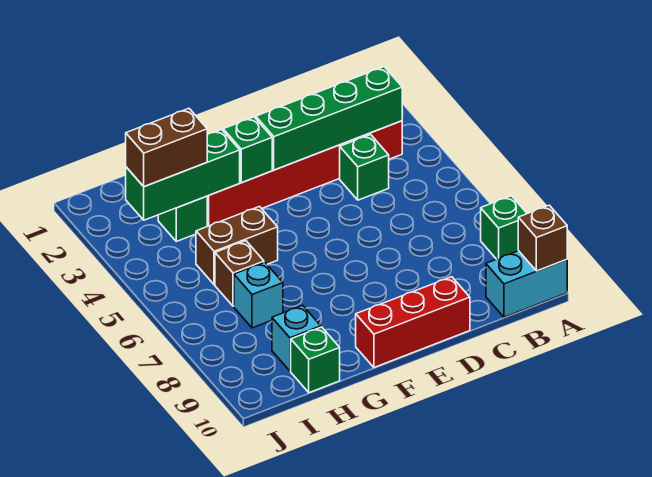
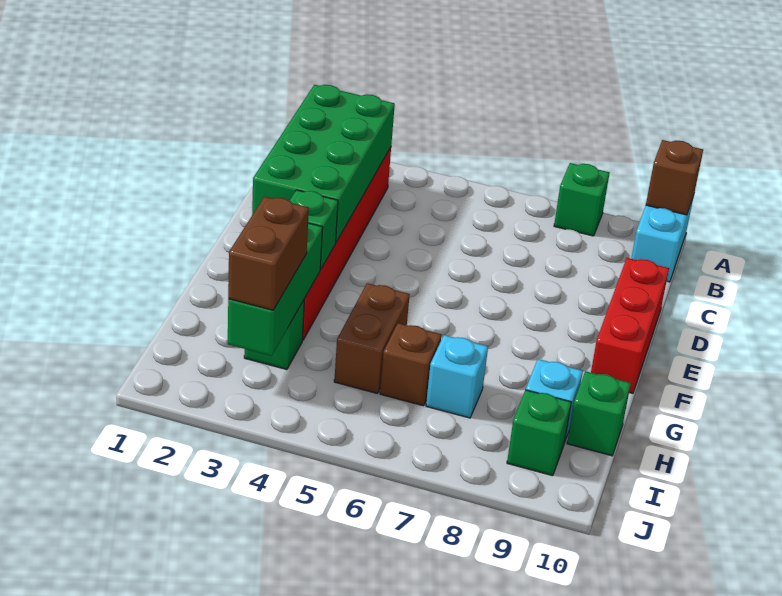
green brick B3:E3 level 2 -> green brick B2:E3 level 2
green brick C4 level 1 -> green brick I9 level 1

